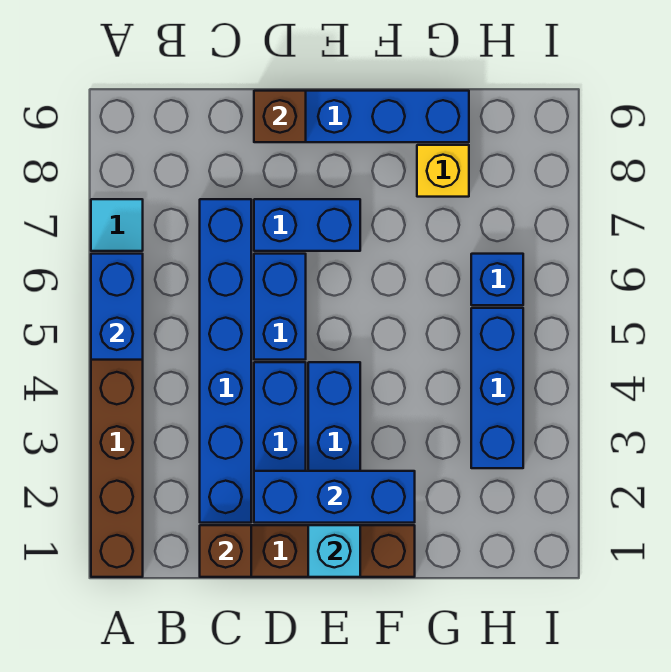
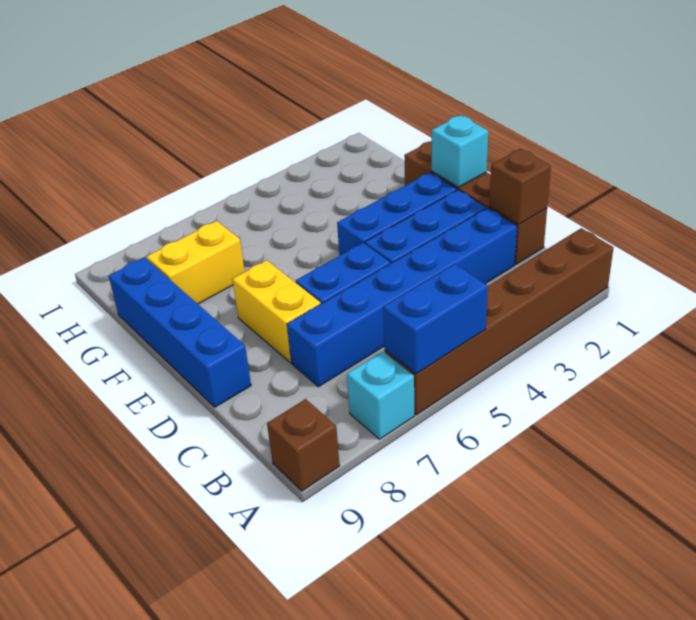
cyan tile A7 level 1 -> cyan brick A7 level 1
blue brick D2:F2 level 2 -> none
blue brick D7:E7 level 1 -> yellow brick D7:E7 level 1
brown brick D9 level 2 -> brown brick A9 level 1
yellow brick G8 level 1 -> yellow brick G7:G8 level 1
blue brick H3:H5 level 1 -> none
blue brick H6 level 1 -> none

